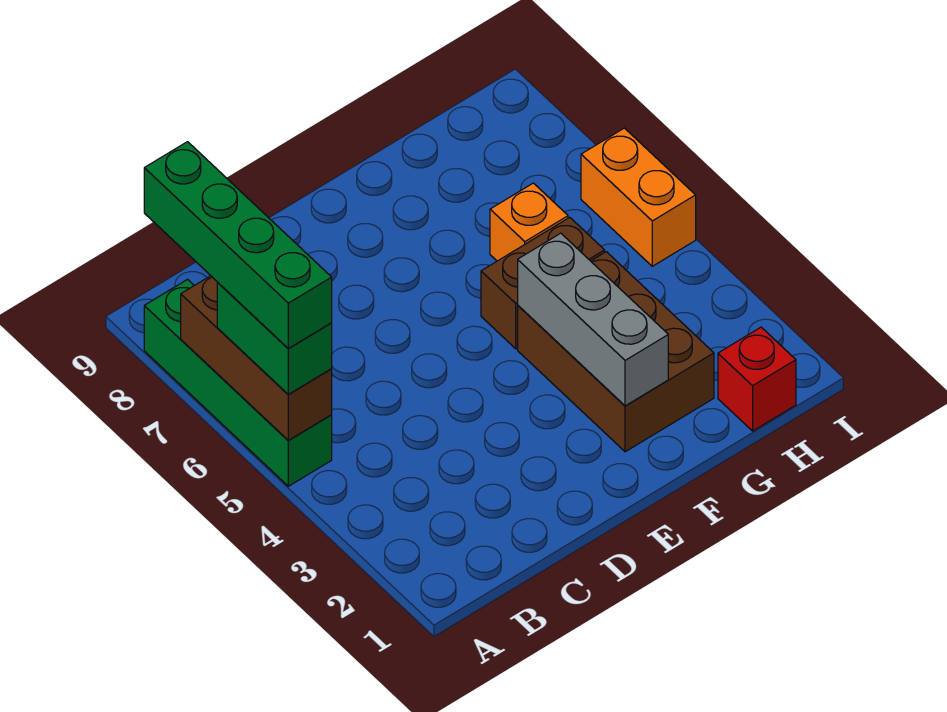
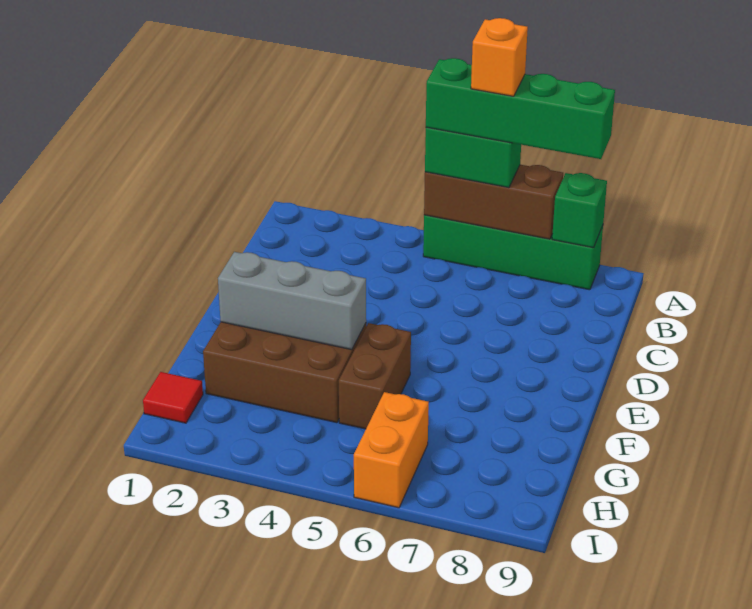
none -> green brick A8 level 2
orange brick G6 level 1 -> orange brick A6 level 5
red brick H1 level 1 -> red tile H1 level 1
orange brick I5:I6 level 1 -> orange brick H6:I6 level 1

